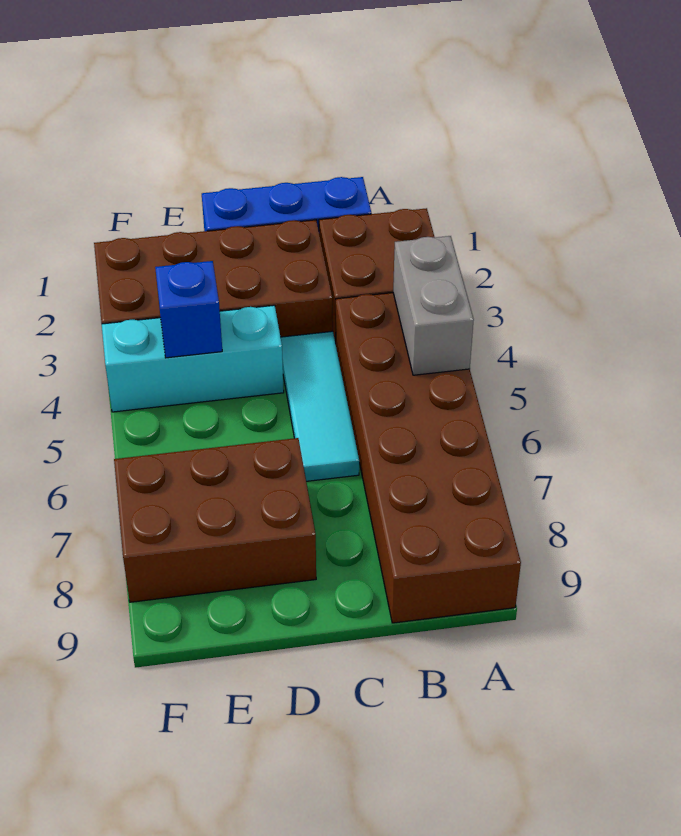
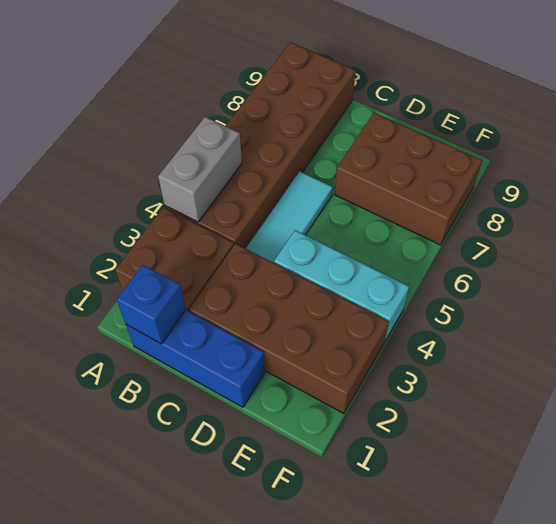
blue brick E4 level 2 -> blue brick B1 level 2

